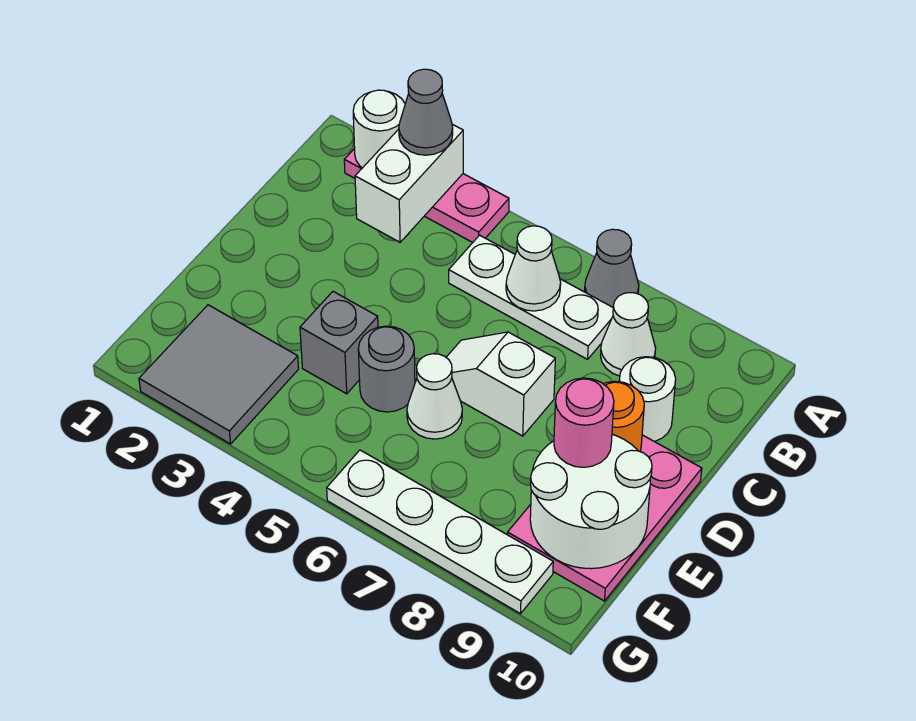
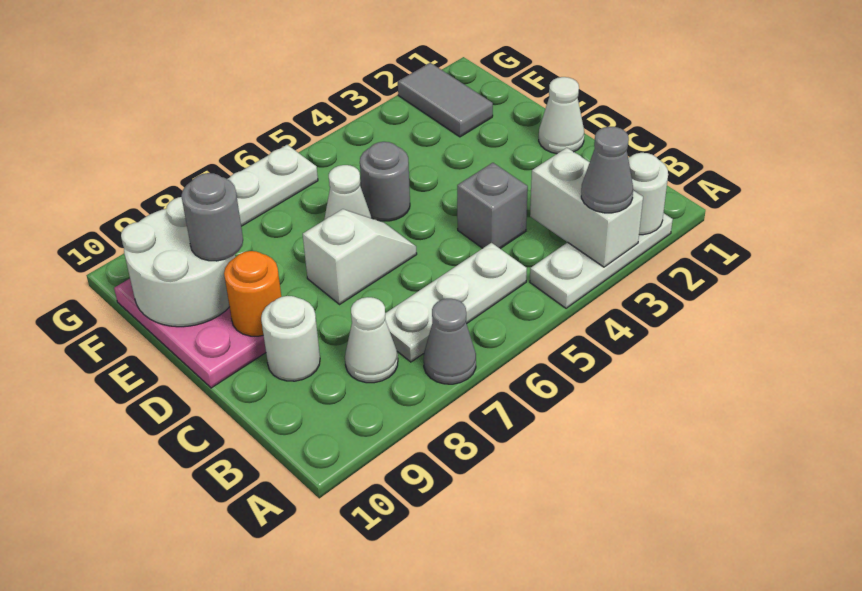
pink plate A2:A4 level 1 -> white plate A2:A4 level 1
white cone B6 level 2 -> white cone D1 level 1
grey brick E4 level 1 -> grey brick C4 level 1
pink round brick E9 level 3 -> grey round brick E9 level 3
grey tile F2:G3 level 1 -> grey tile F2:G2 level 1

